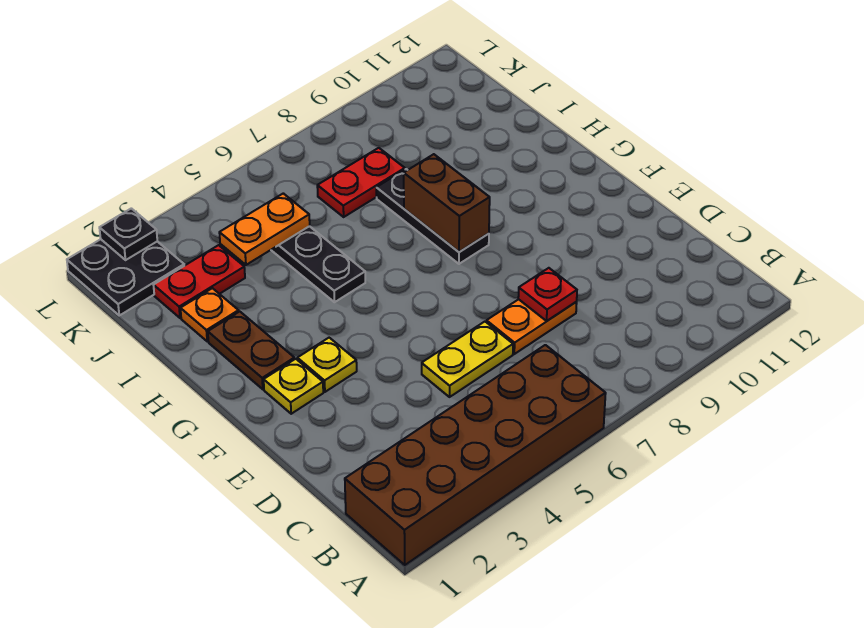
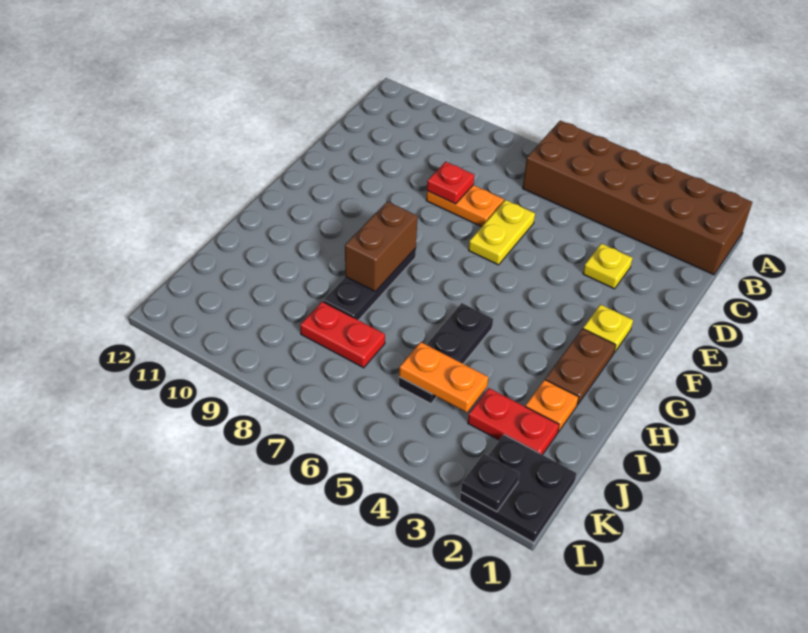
yellow plate D5:D6 level 1 -> yellow plate D6:E6 level 1
yellow plate F3 level 1 -> yellow plate D3 level 1

